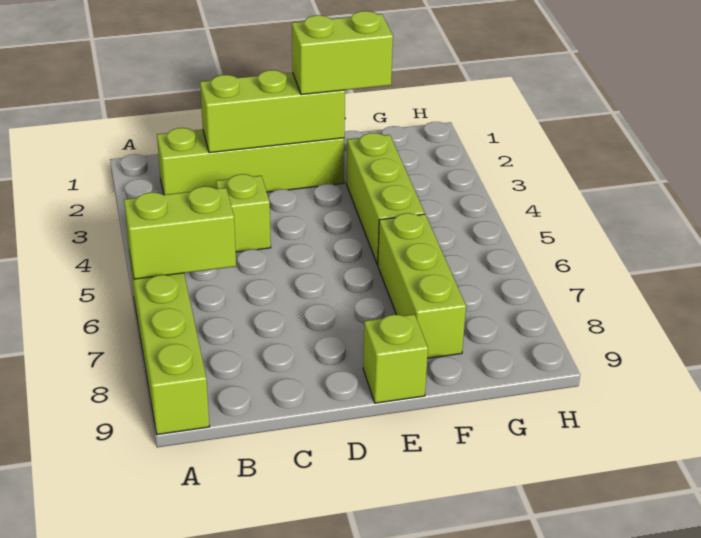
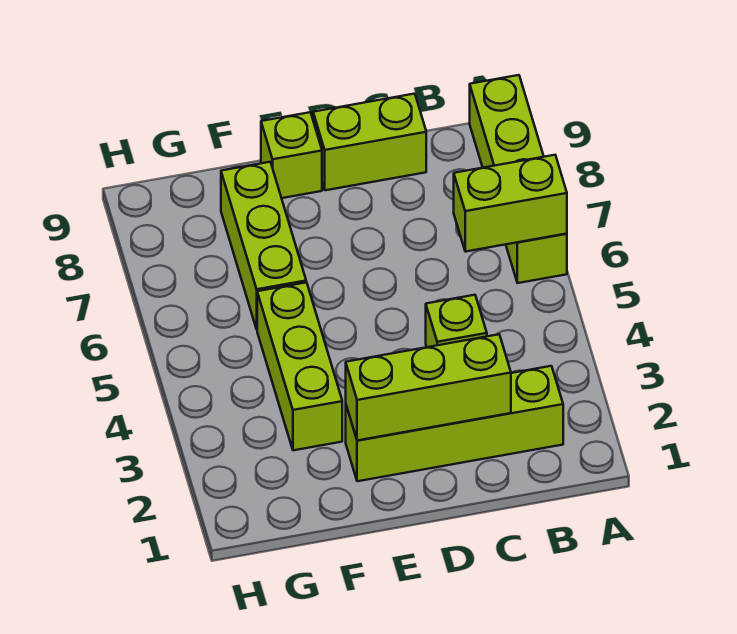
lime brick E2:F2 level 3 -> lime brick C9:D9 level 1

